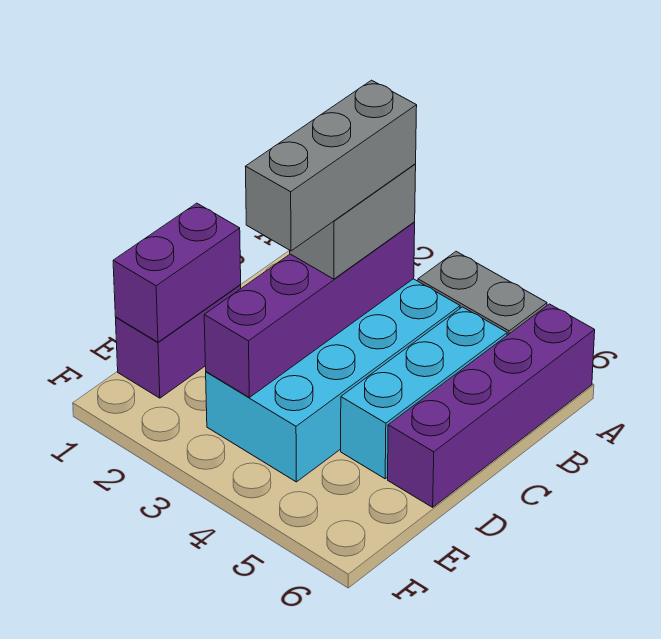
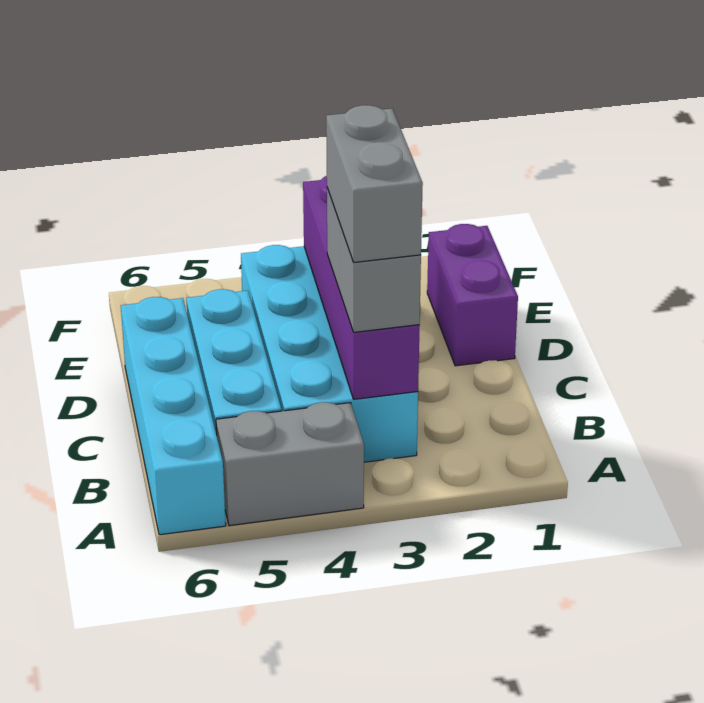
purple brick A6:D6 level 1 -> cyan brick A6:D6 level 1
grey brick B3:D3 level 4 -> grey brick B3:C3 level 4
purple brick D1:E1 level 2 -> none

